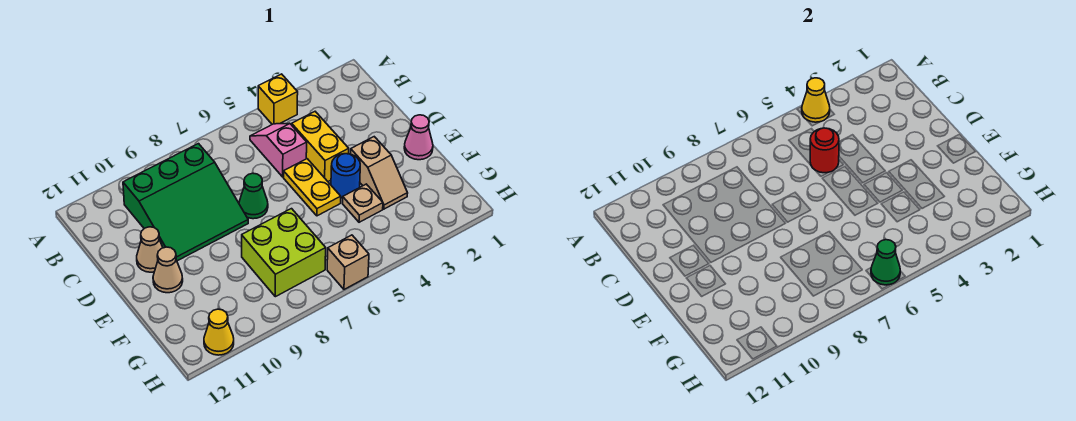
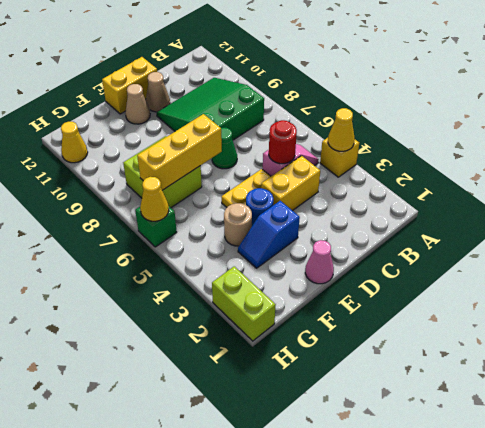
green slope B8:D10 level 1 top B -> green slope B8:D10 level 1 top 8
none -> yellow brick D12:E12 level 1
tan slope E3:F3 level 1 top E -> blue slope E3:F3 level 1 top E
none -> yellow brick E7:G7 level 2
tan plate F4 level 1 -> tan round brick F4 level 1
none -> lime brick H1:H2 level 1
tan brick H6 level 1 -> green brick H6 level 1
green cone H6 level 2 -> yellow cone H6 level 2

